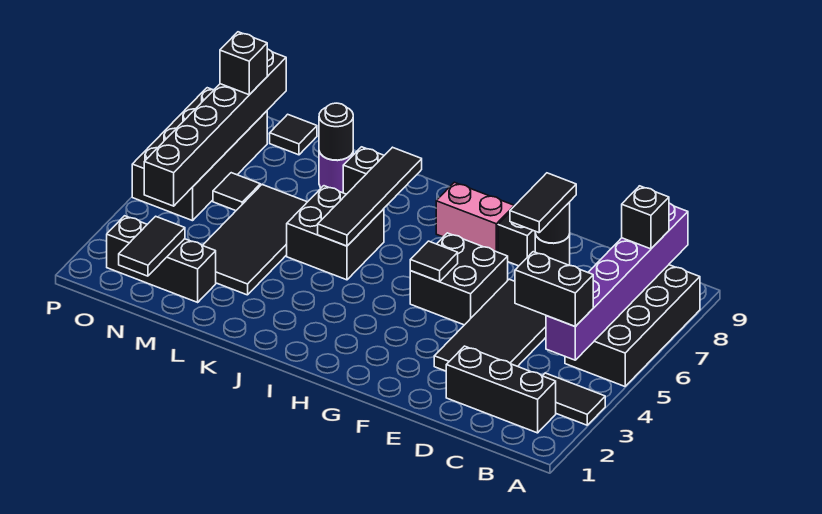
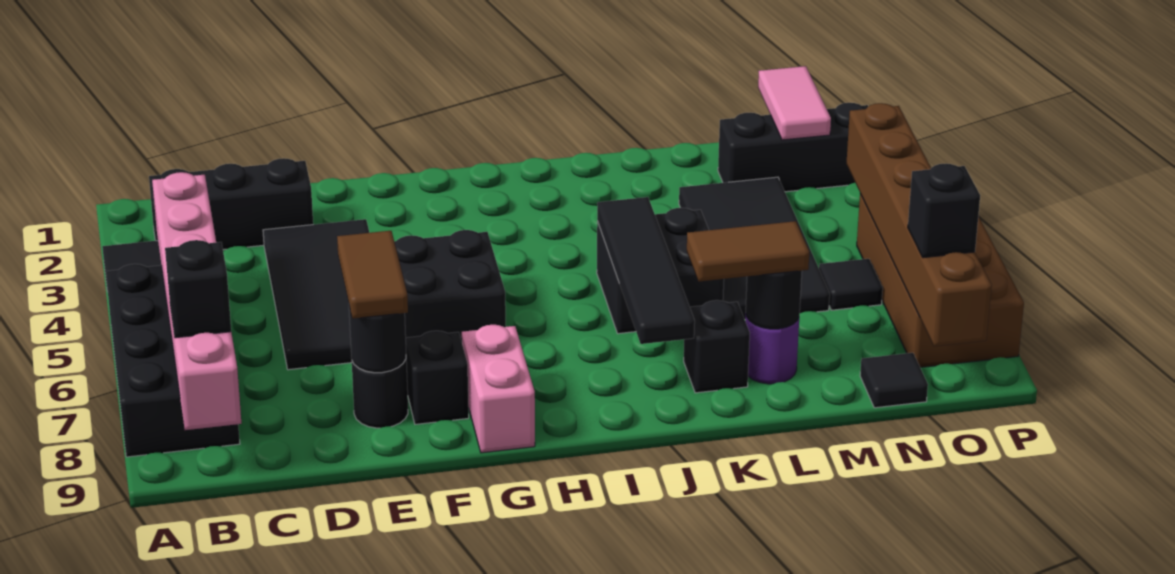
purple brick B4:B9 level 2 -> pink brick B4:B9 level 2
black brick B4:C4 level 3 -> none
black tile E7:E8 level 3 -> brown tile E7:E8 level 3
black tile G5 level 2 -> none
pink brick G8:H8 level 1 -> pink brick G8:G9 level 1
none -> brown tile K8:L8 level 3
black tile N1:N2 level 2 -> pink tile N1:N2 level 2
black brick O4:O9 level 2 -> brown brick O4:O9 level 2
black brick O5:P8 level 1 -> brown brick O5:P8 level 1

